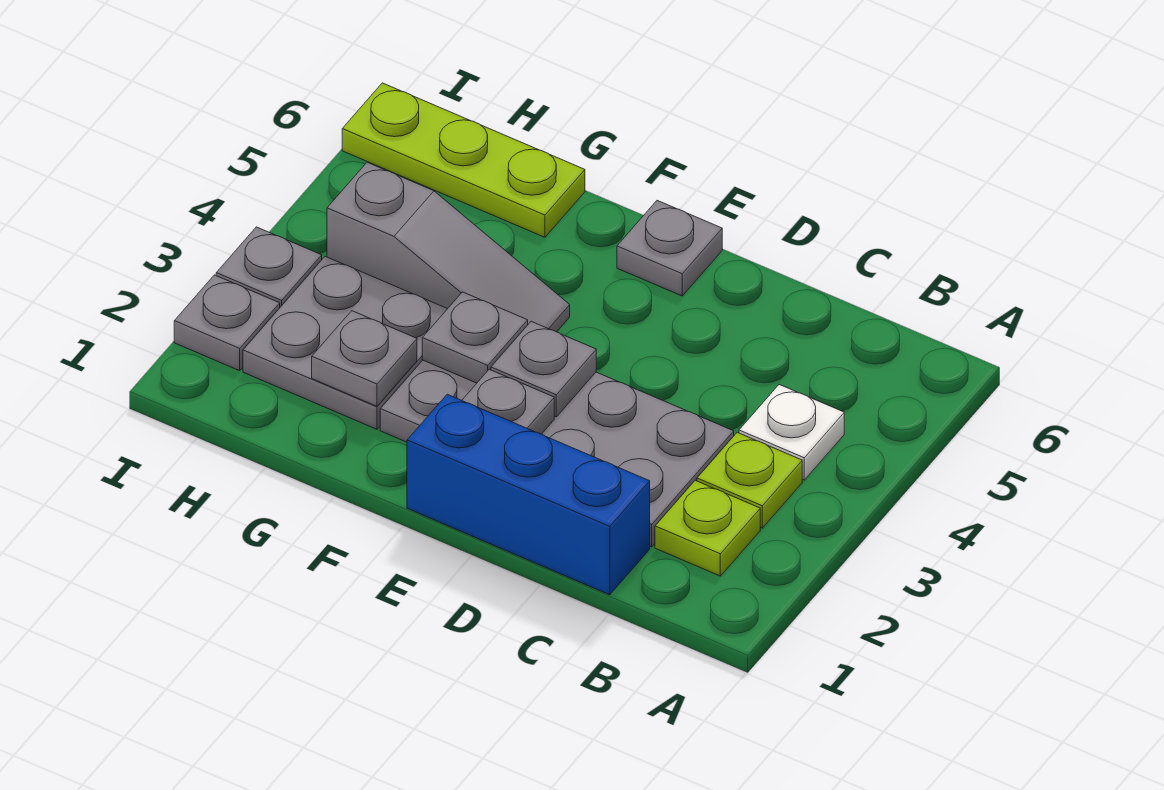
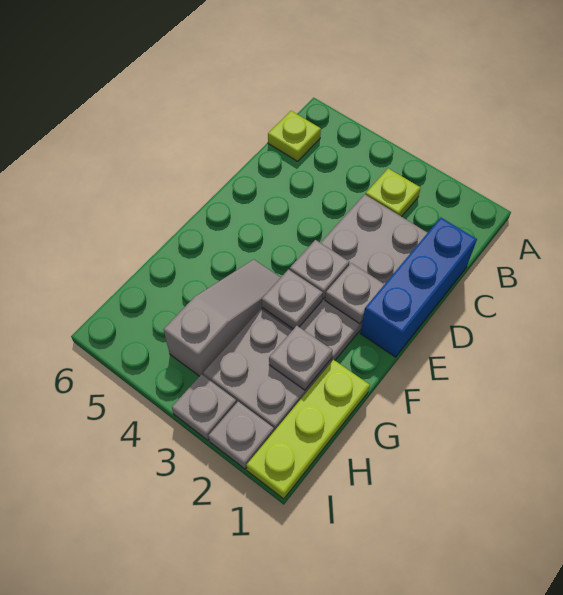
lime plate B2 level 1 -> lime plate B6 level 1
white plate B4 level 1 -> none
grey plate E6 level 1 -> none
lime plate G6:I6 level 1 -> lime plate G1:I1 level 1

